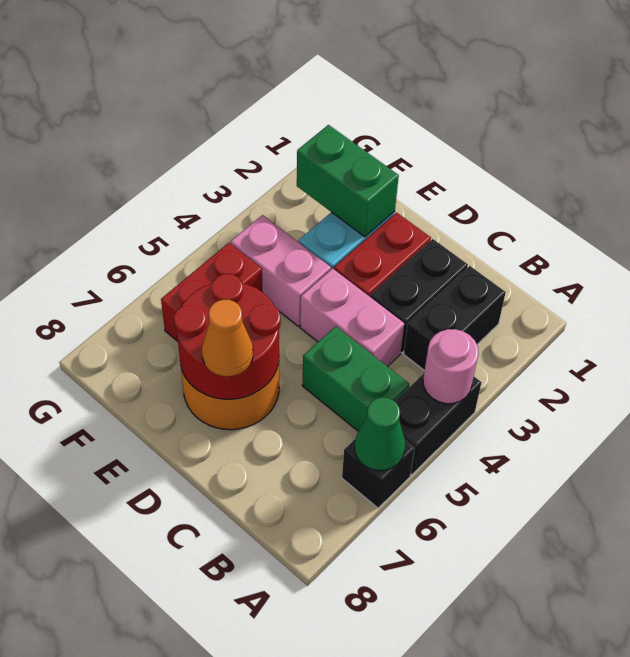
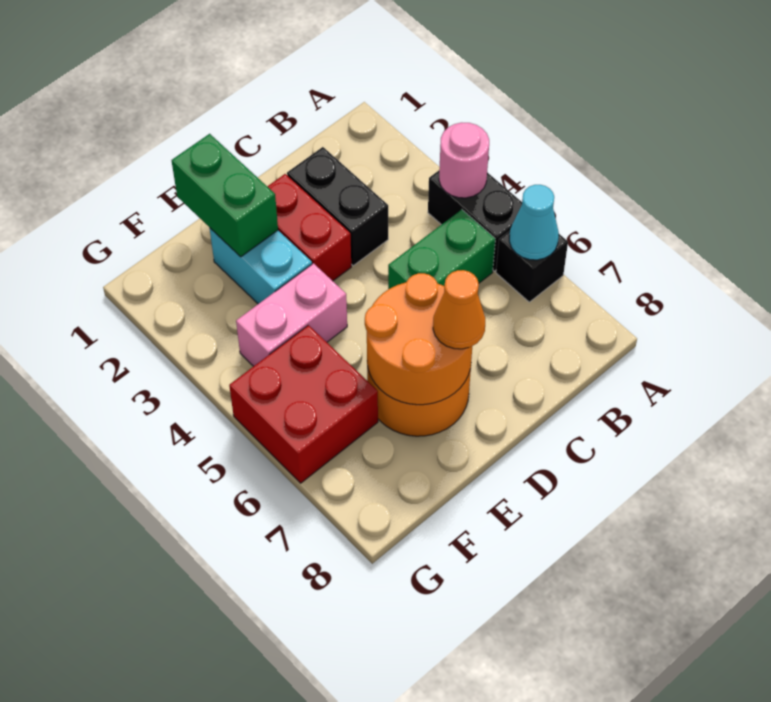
green cone A6 level 2 -> cyan cone A6 level 2
black brick B2:B3 level 1 -> none
pink brick C4:D4 level 1 -> none
red round brick D6:E7 level 2 -> orange round brick D6:E7 level 2
green brick E2:F2 level 2 -> green brick E1:E2 level 2
red brick F5:F6 level 1 -> red brick F5:G6 level 1

